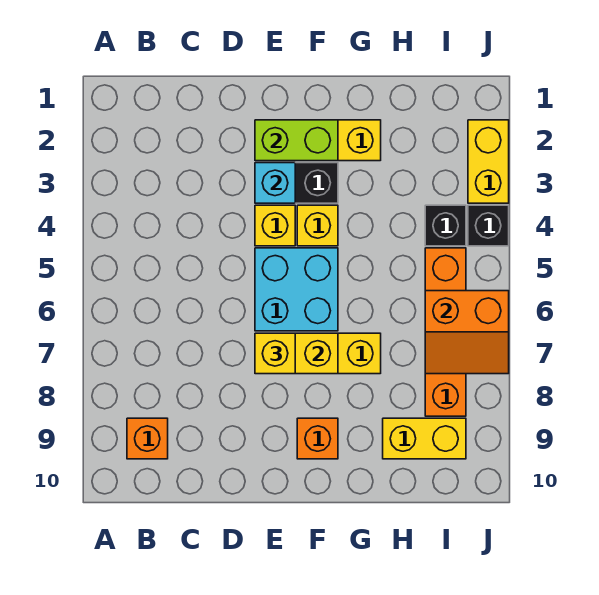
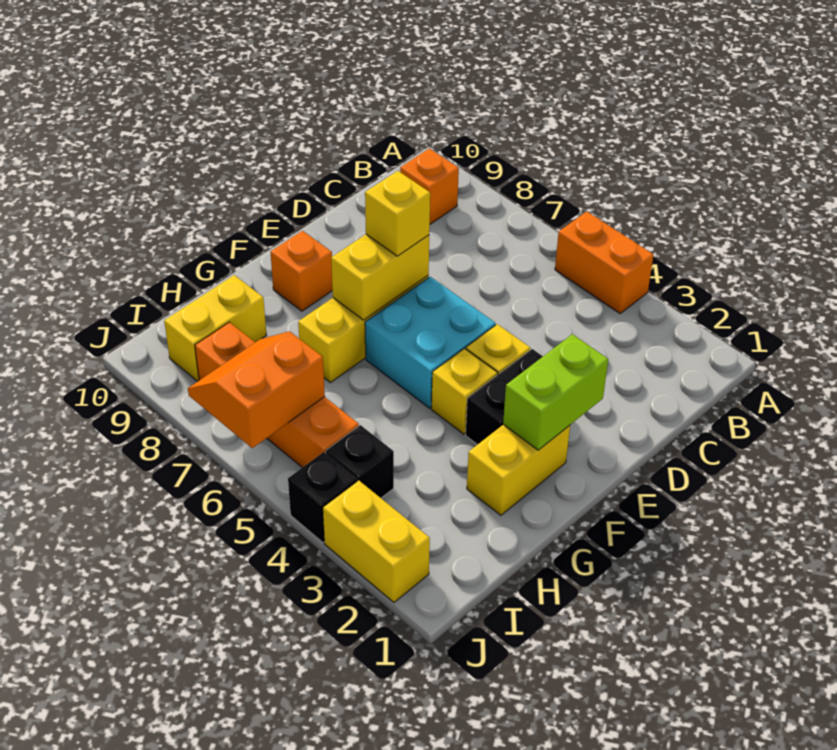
none -> orange brick A4:A5 level 1
cyan brick E3 level 2 -> none

